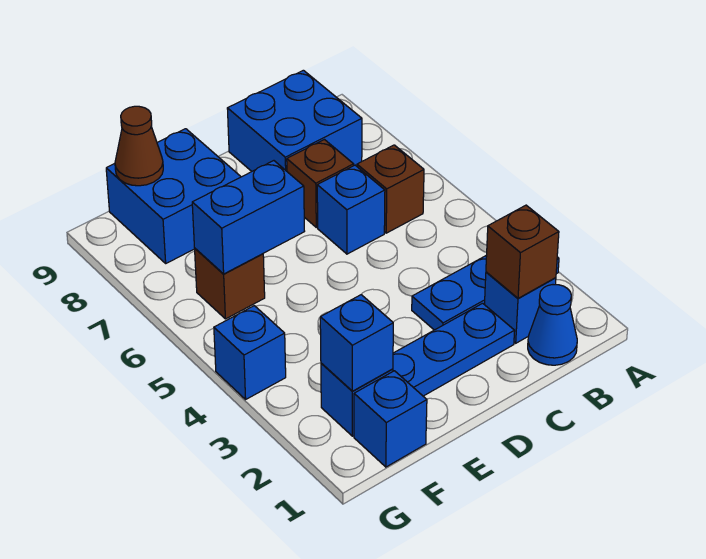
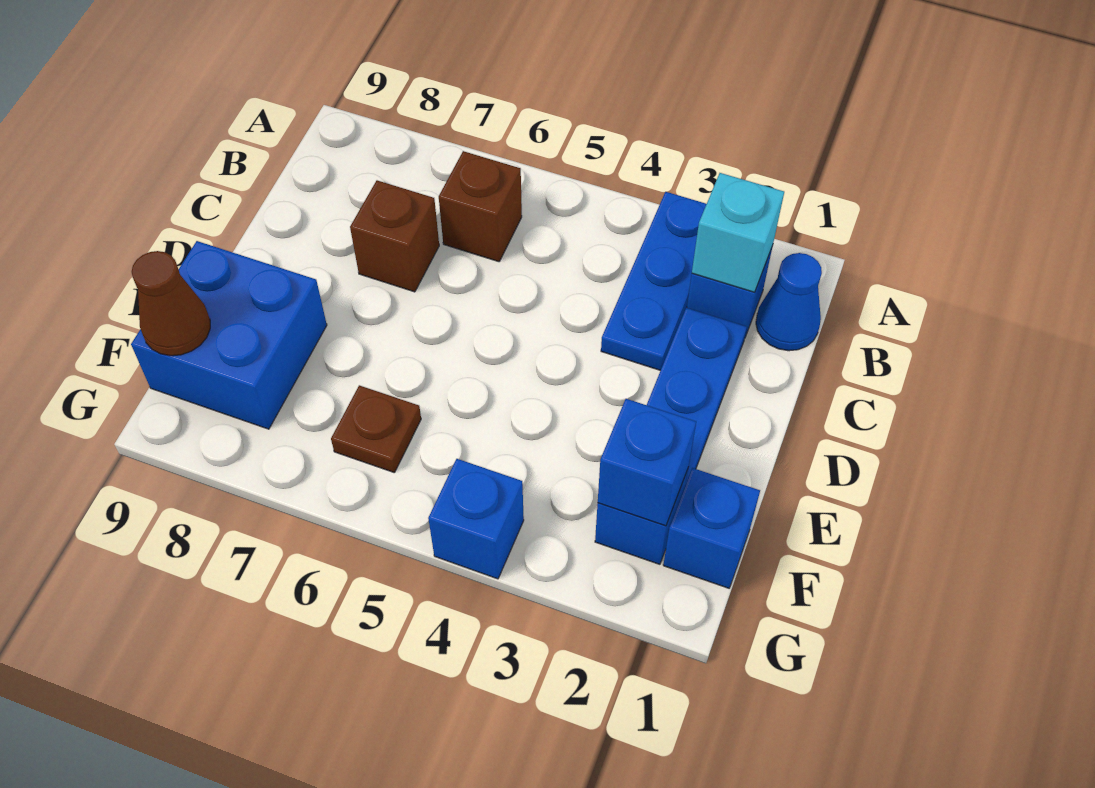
brown brick B2 level 2 -> cyan brick B2 level 2
blue brick B8:C9 level 1 -> none
blue brick C6 level 1 -> none
blue brick E6:F6 level 2 -> none
brown brick F6 level 1 -> brown plate F6 level 1

